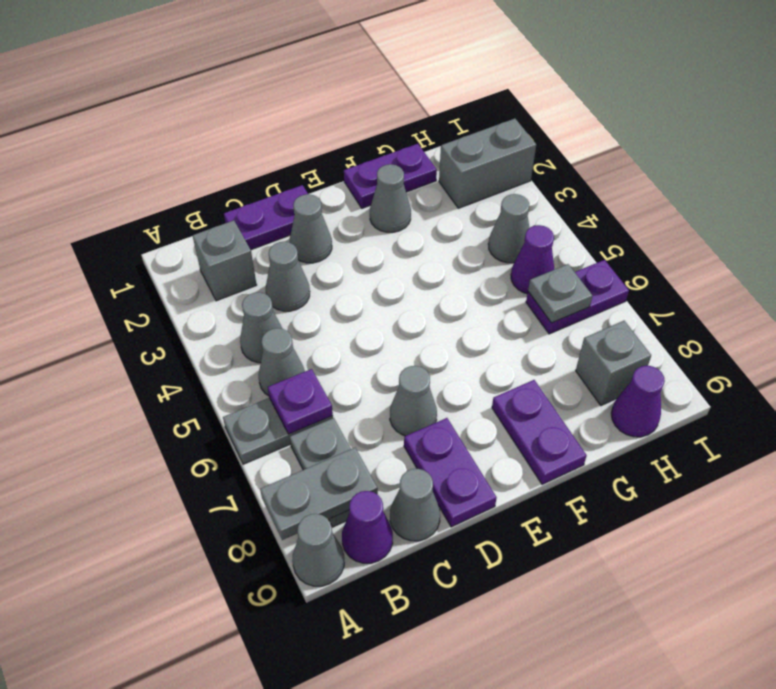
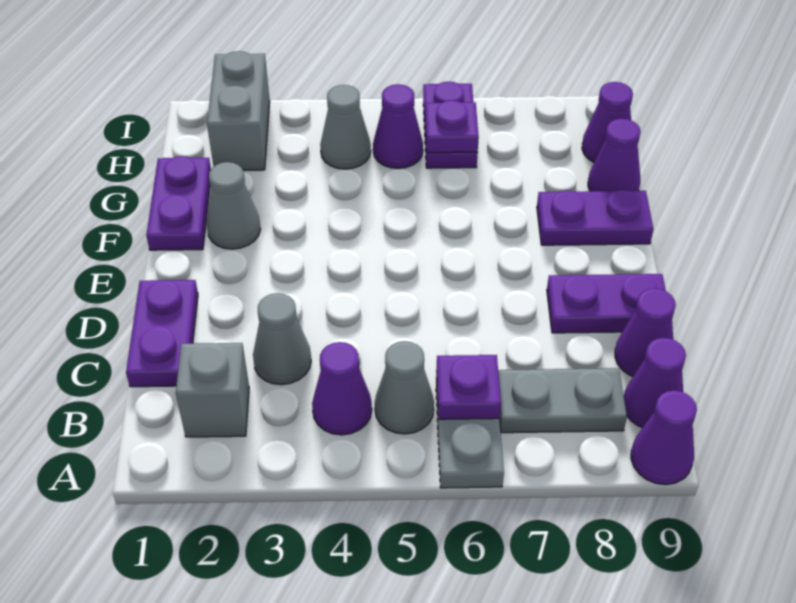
grey plate A8:B8 level 2 -> none
grey cone A9 level 1 -> purple cone A9 level 1
grey cone B4 level 1 -> purple cone B4 level 1
grey cone C9 level 1 -> purple cone C9 level 1
grey cone D2 level 1 -> none
grey cone D7 level 1 -> none
none -> purple cone G9 level 1
grey plate H6 level 2 -> purple plate H6 level 2
grey brick H8 level 1 -> none

